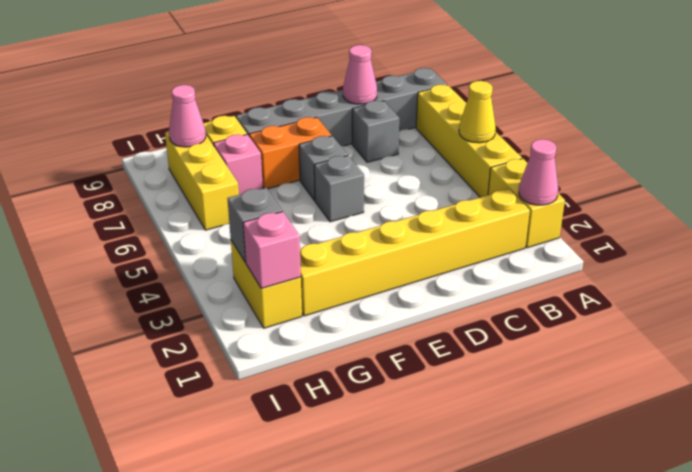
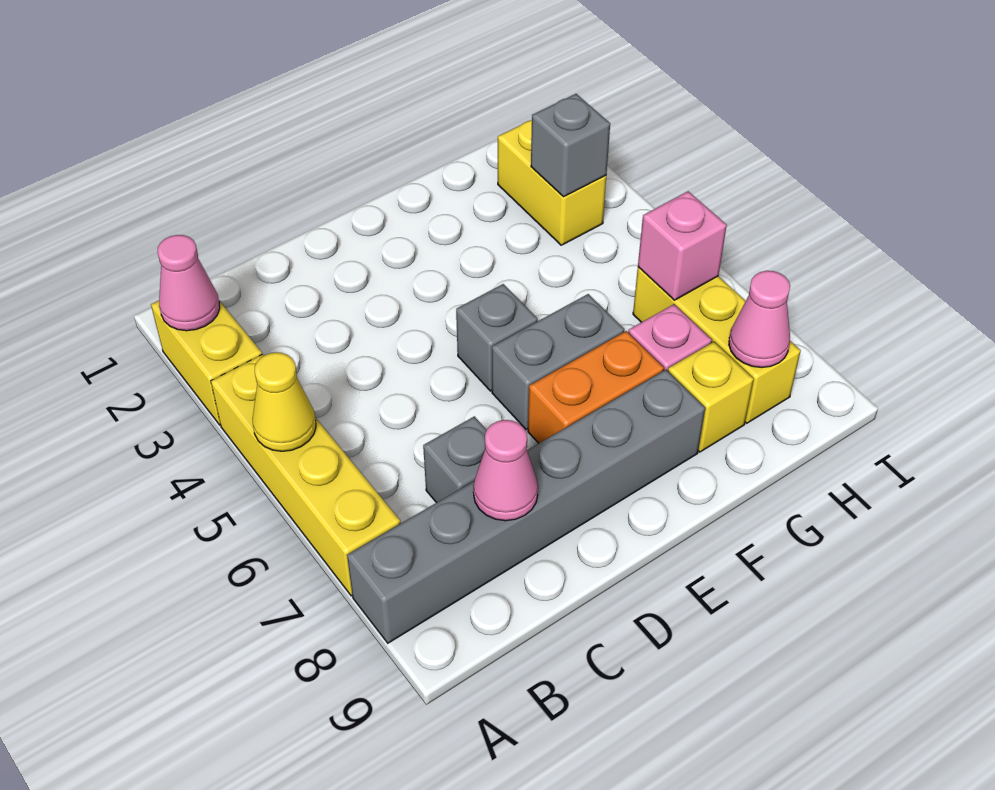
yellow brick B2:G2 level 1 -> none
grey brick E6 level 1 -> grey brick E6:F6 level 1
pink brick H2 level 2 -> pink brick H6 level 2

